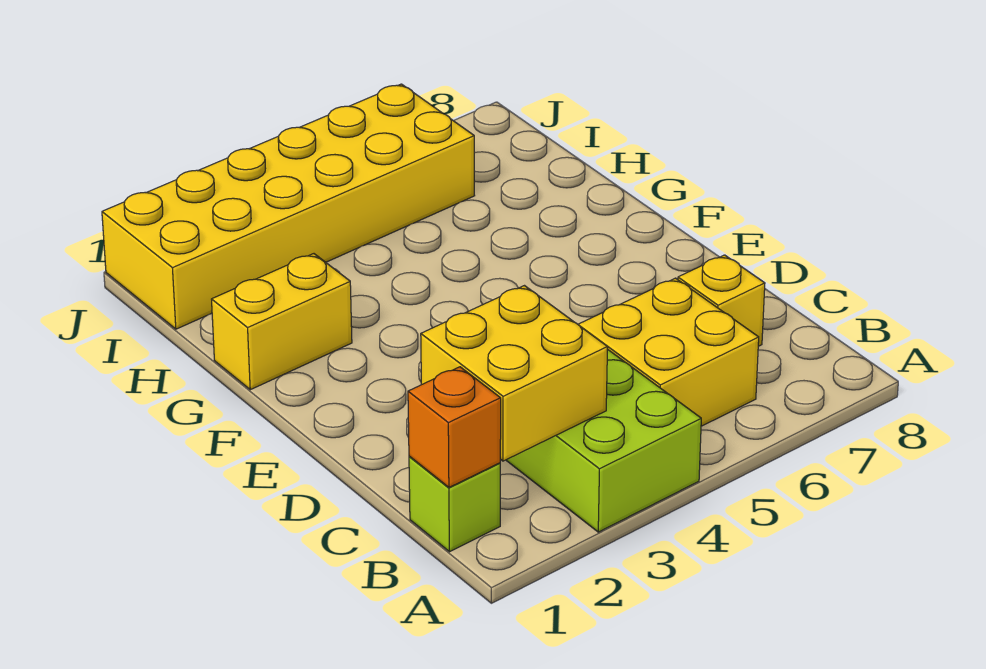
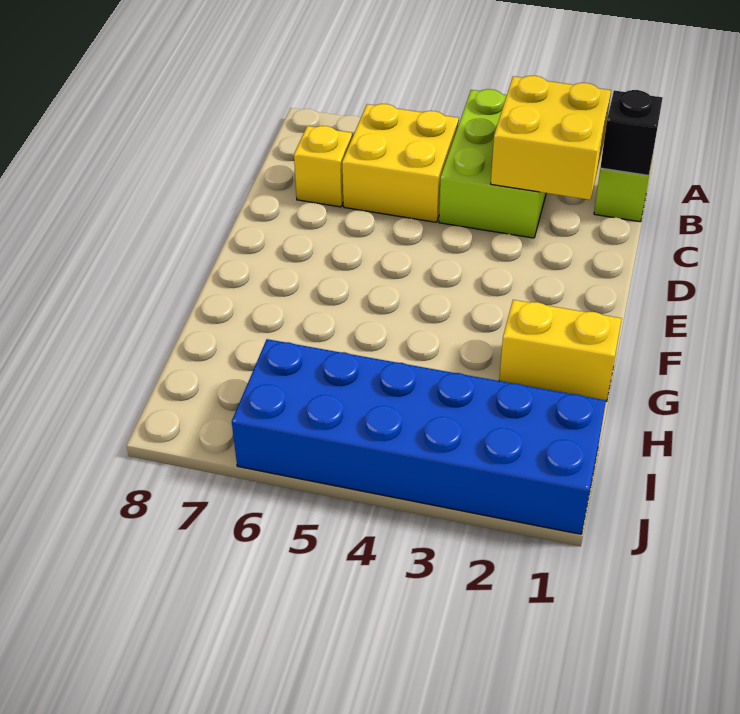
orange brick B1 level 2 -> black brick B1 level 2
yellow brick I1:J6 level 1 -> blue brick I1:J6 level 1

